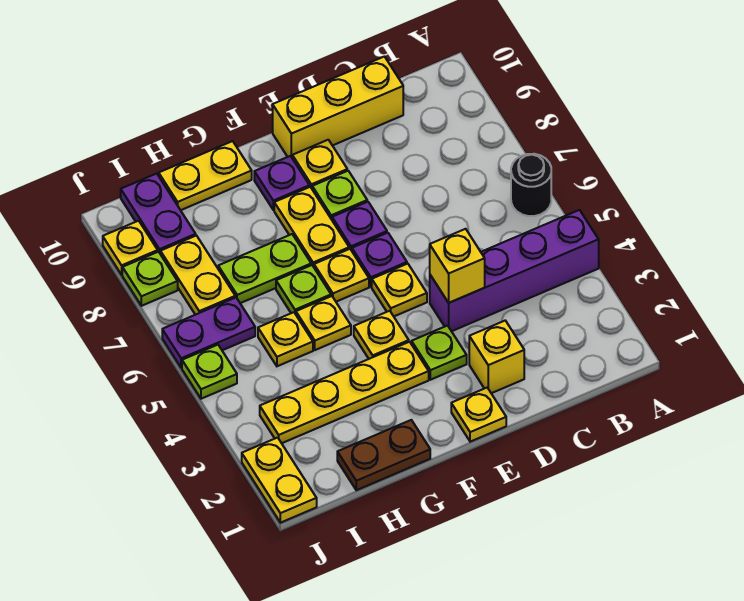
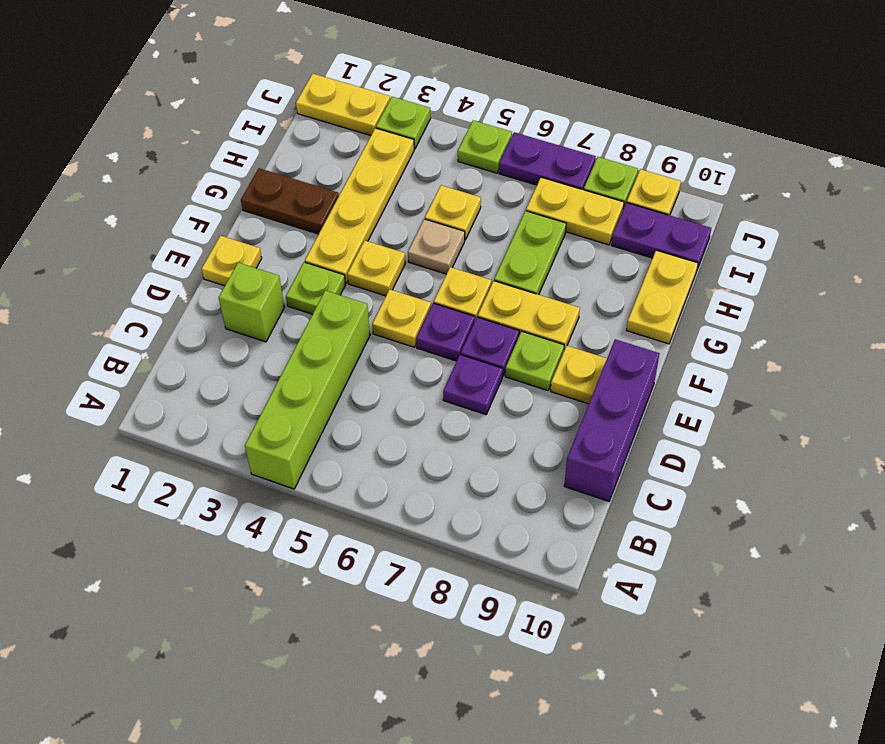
purple brick A4:D4 level 1 -> lime brick A4:D4 level 1
black round brick A6 level 1 -> none
yellow brick C10:E10 level 1 -> purple brick C10:E10 level 1
yellow brick D2 level 1 -> lime brick D2 level 1
yellow brick D4 level 2 -> none
purple plate F9 level 1 -> purple plate D7 level 1
brown plate G1:H1 level 1 -> brown plate G1:G2 level 1
yellow plate G5 level 1 -> tan plate G5 level 1
lime plate G6 level 1 -> lime plate J3 level 1
purple plate I6:J6 level 1 -> purple plate J6:J7 level 1

